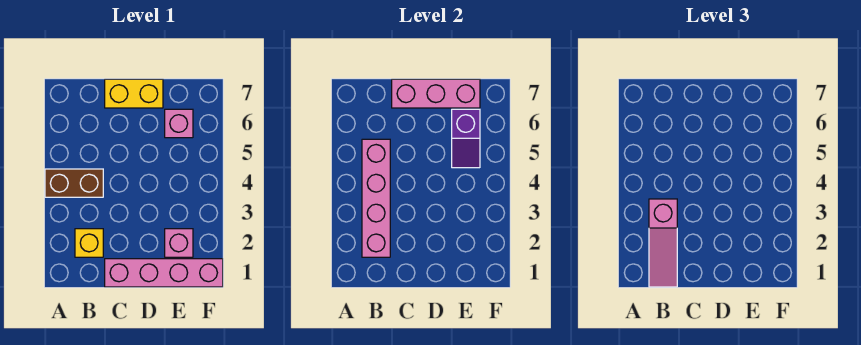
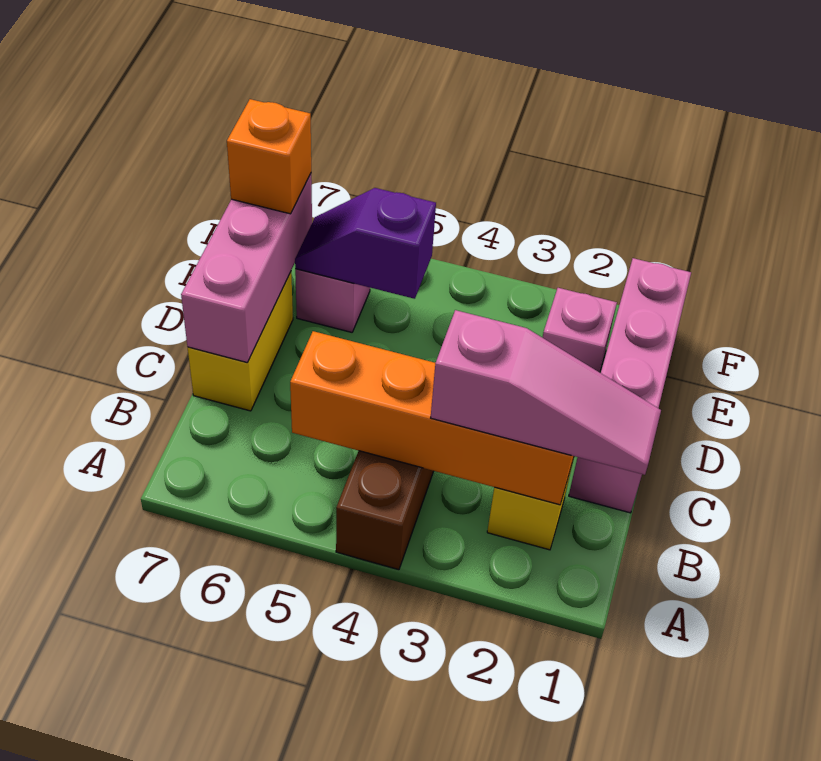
pink brick B2:B5 level 2 -> orange brick B2:B5 level 2
purple slope E5:E6 level 2 top 6 -> purple slope E5:E6 level 2 top 5
none -> orange brick E7 level 3

